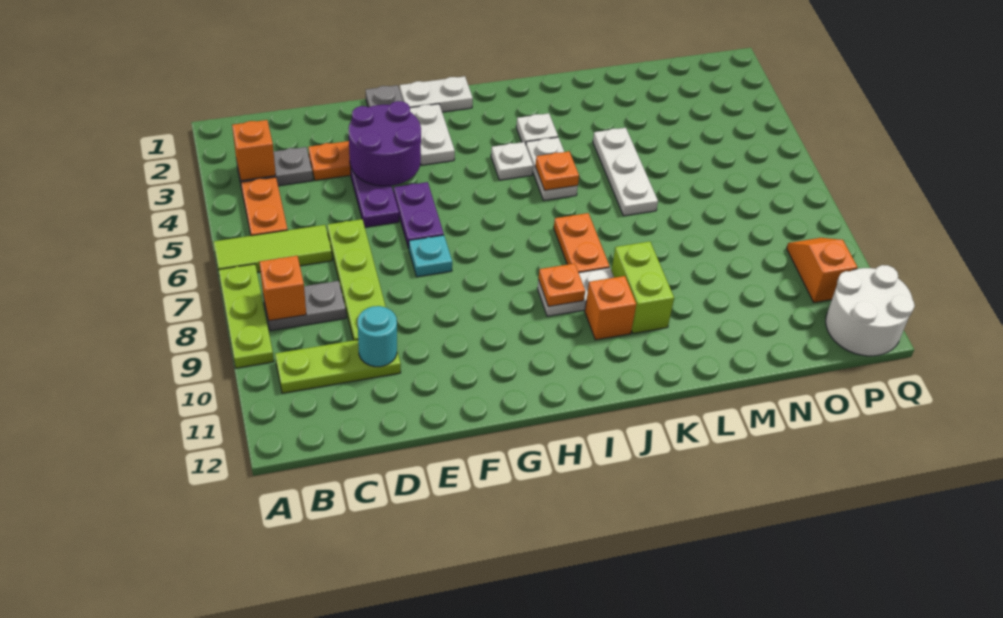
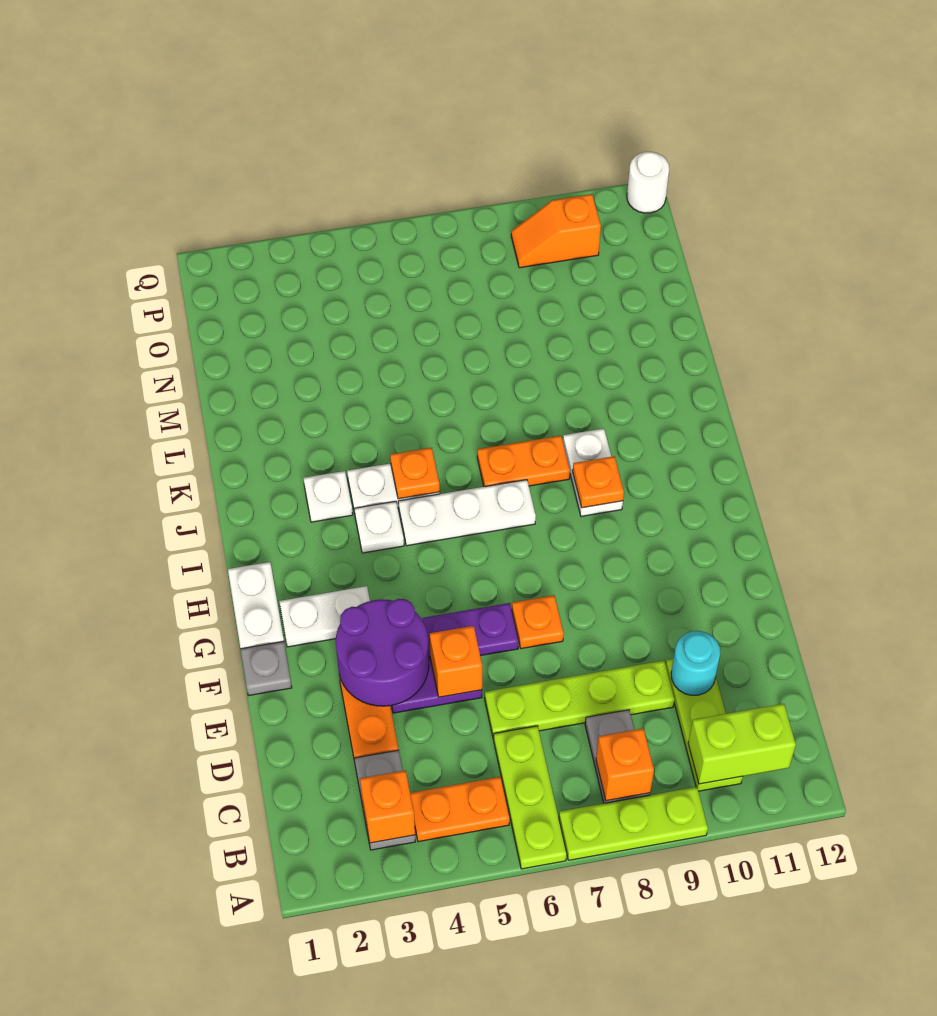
lime tile A6:C6 level 1 -> lime plate A6:C6 level 1
cyan plate F7 level 1 -> orange plate F7 level 1
orange brick J10 level 1 -> orange brick E5 level 2
lime brick K9:K10 level 1 -> lime brick B10:B11 level 2
white plate L4:L6 level 1 -> white plate I5:I7 level 1
white round brick P11:Q12 level 1 -> white round brick Q12 level 1

